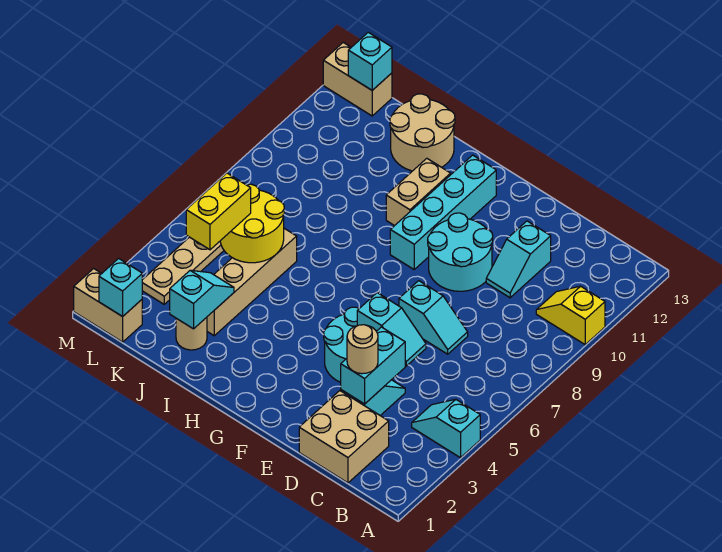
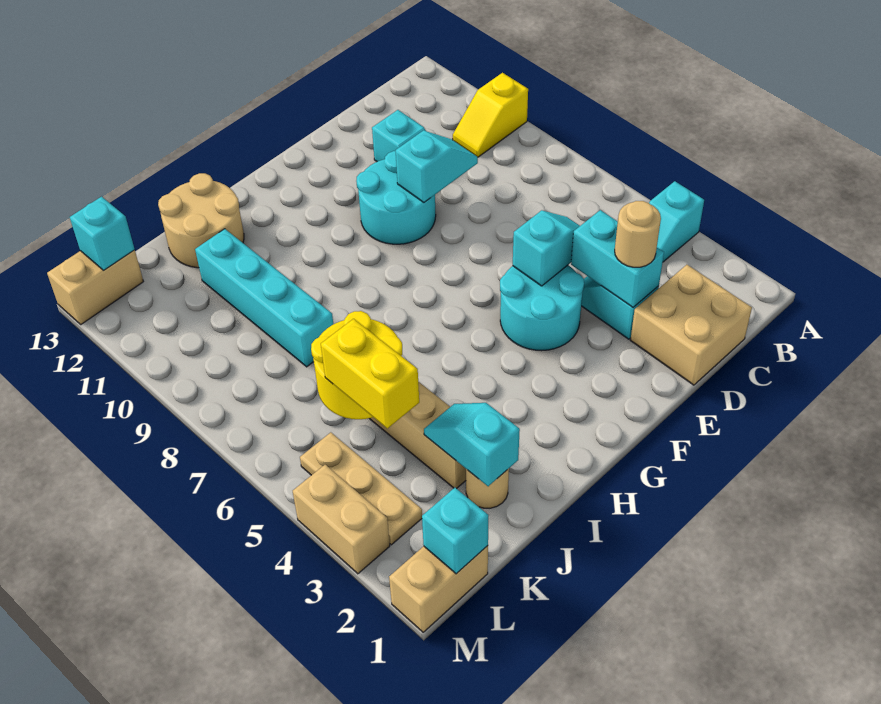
cyan slope D7:E7 level 1 top E -> cyan slope D9:E9 level 2 top E
cyan brick G9:G12 level 1 -> cyan brick J8:J11 level 1
tan brick H10:H11 level 1 -> tan brick M3:M4 level 1

